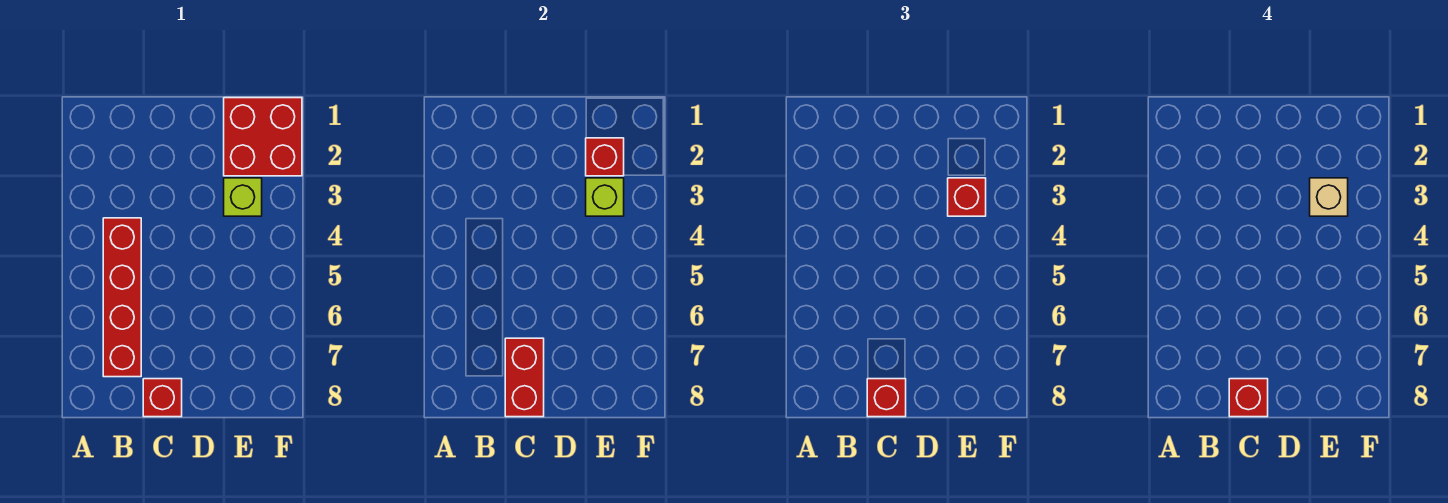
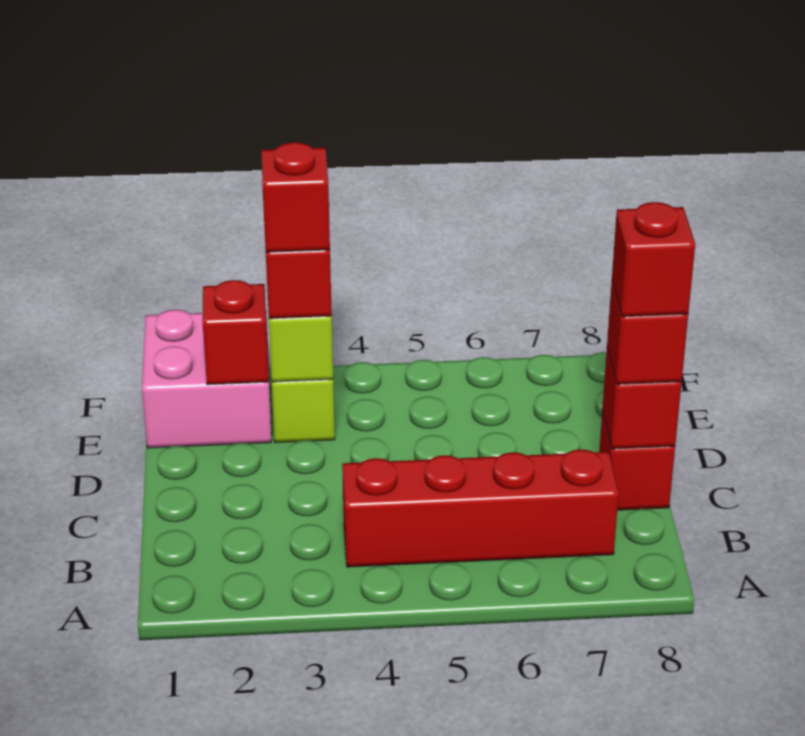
red brick C7:C8 level 2 -> red brick C8 level 2
red brick E1:F2 level 1 -> pink brick E1:F2 level 1
tan brick E3 level 4 -> red brick E3 level 4

